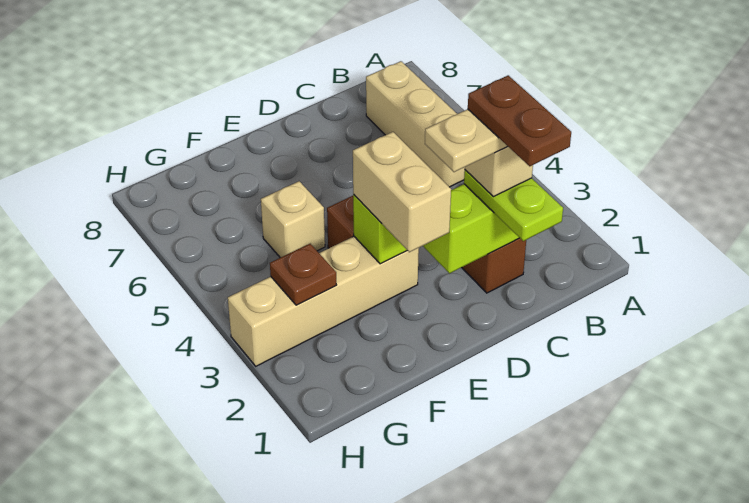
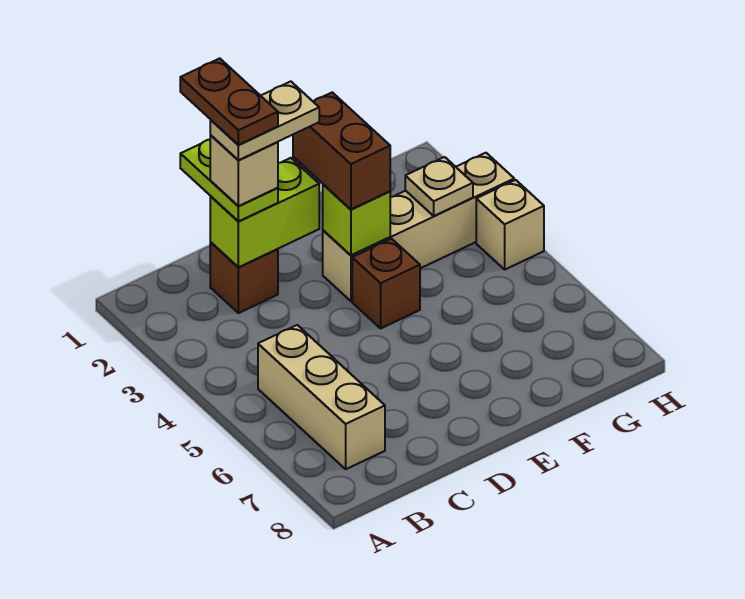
tan brick E2:E3 level 3 -> brown brick E2:E3 level 3
tan brick F5 level 1 -> tan brick H4 level 1
brown plate G3 level 2 -> tan plate G3 level 2

